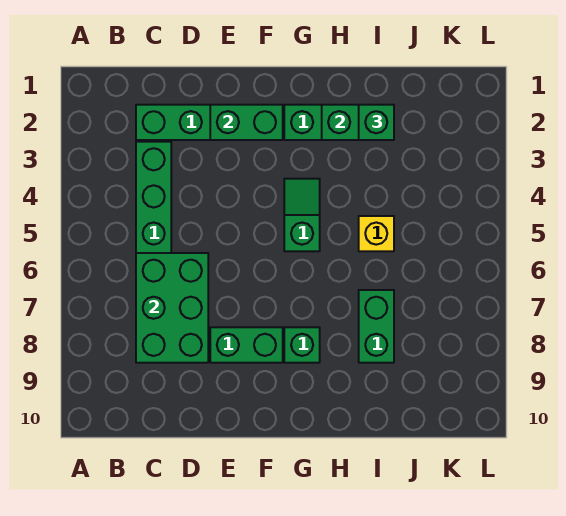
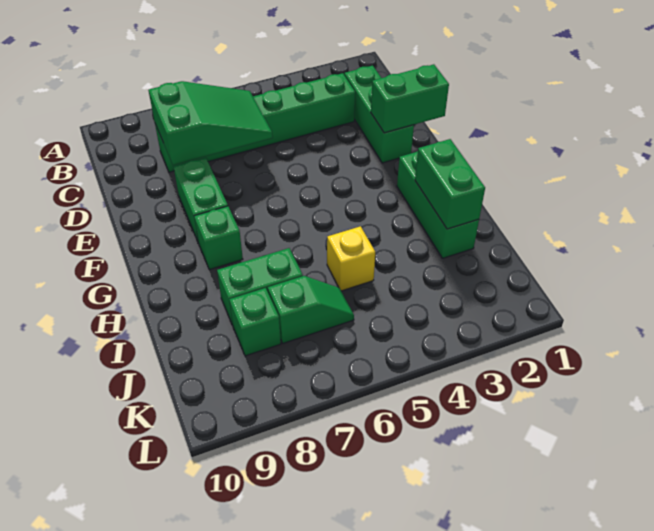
green brick C6:D8 level 2 -> green slope C6:D8 level 2 top 8
green brick E2:F2 level 2 -> green brick E1:E2 level 2
green slope G4:G5 level 1 top 5 -> green slope J6:J7 level 1 top 7
green brick I2 level 3 -> green brick J8 level 1

